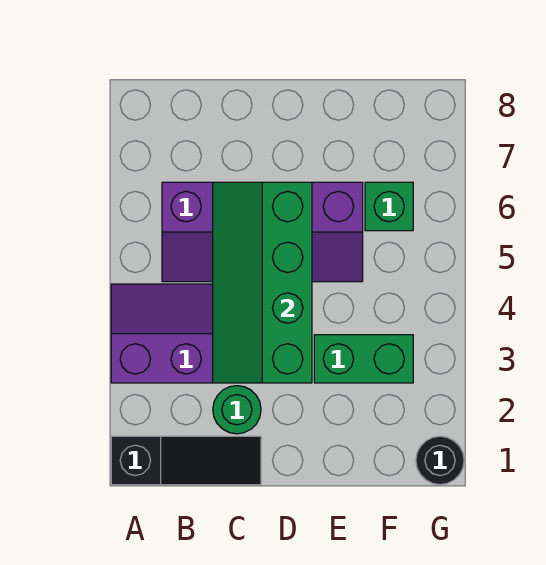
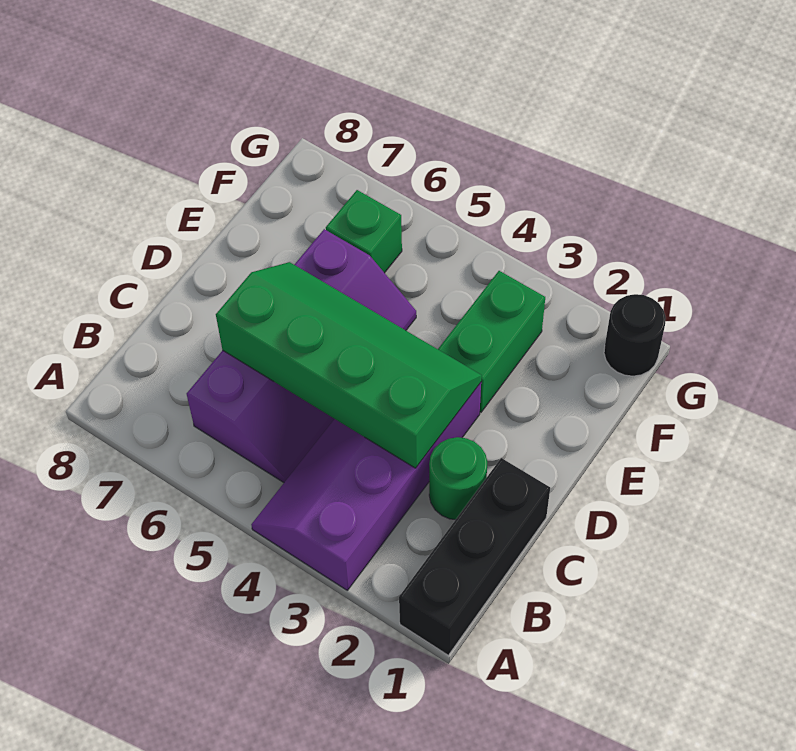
black slope A1:C1 level 1 top A -> black brick A1:C1 level 1
green slope C3:D6 level 2 top D -> green slope C3:D6 level 2 top C

